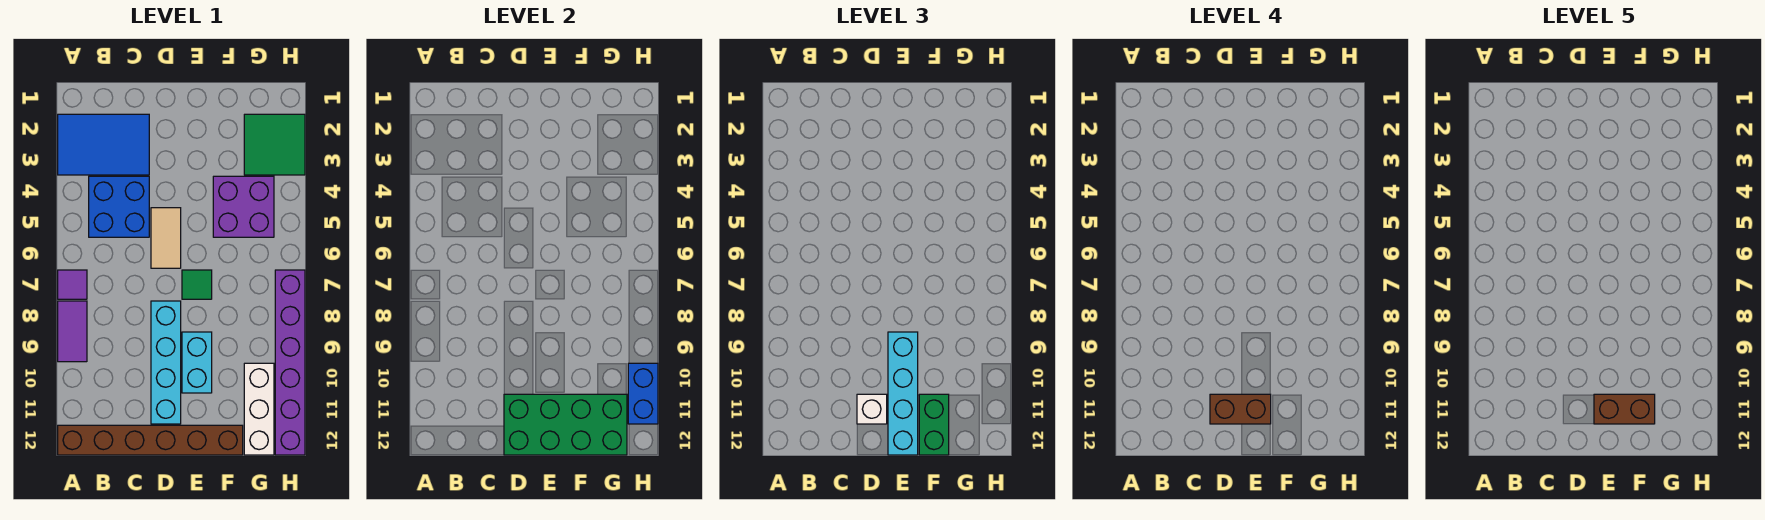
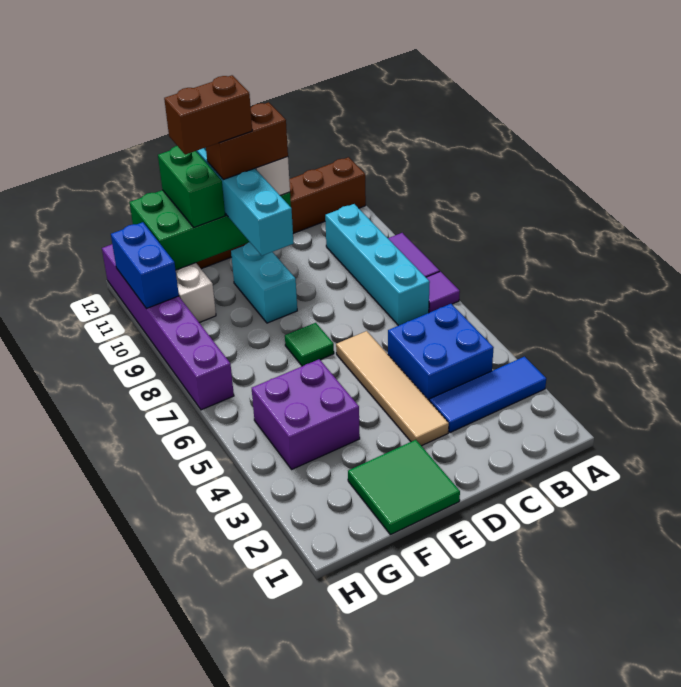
blue tile A2:C3 level 1 -> blue tile A3:C3 level 1
tan tile D5:D6 level 1 -> tan tile D3:D6 level 1
cyan brick D8:D11 level 1 -> cyan brick B7:B10 level 1
green tile G2:H3 level 1 -> green tile E1:F2 level 1

